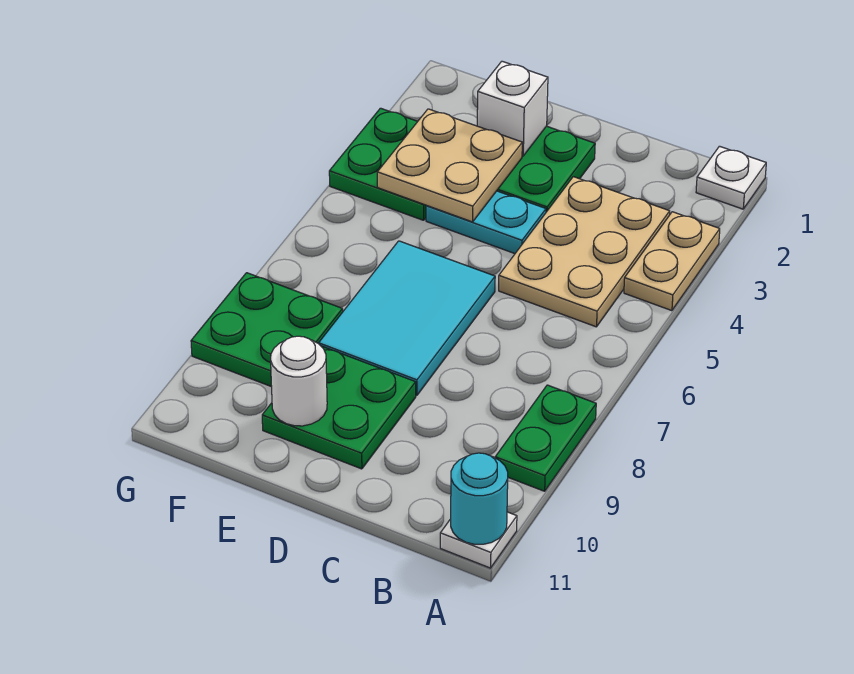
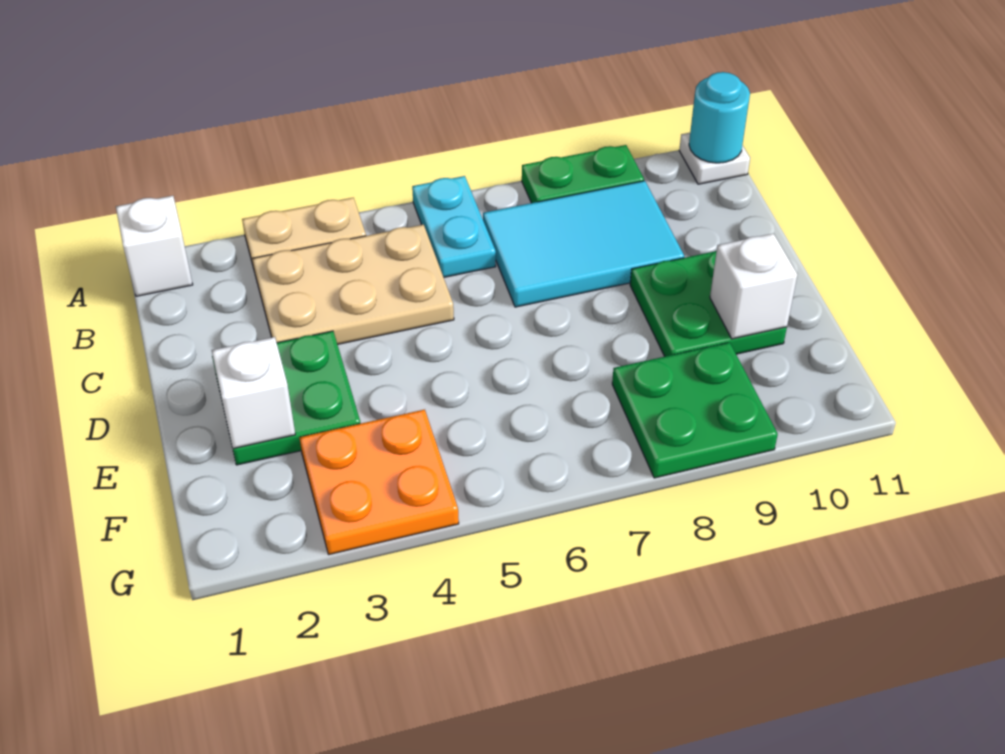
white plate A1 level 1 -> white brick A1 level 1
cyan plate D4:E4 level 1 -> cyan plate A6:B6 level 1
cyan tile D6:E8 level 1 -> cyan tile B7:C9 level 1
tan plate E3:F4 level 2 -> none
white round brick E10 level 2 -> white brick E10 level 2
green plate F3:G4 level 1 -> orange plate F3:G4 level 1

